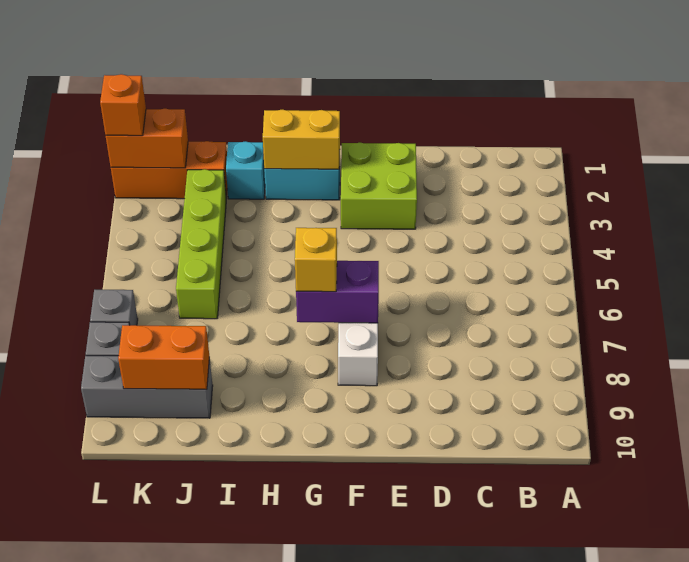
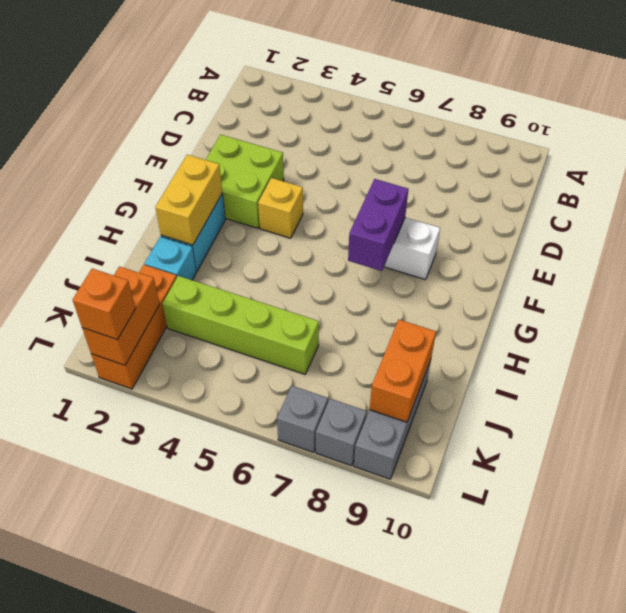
yellow brick G7 level 3 -> yellow brick F4 level 1

